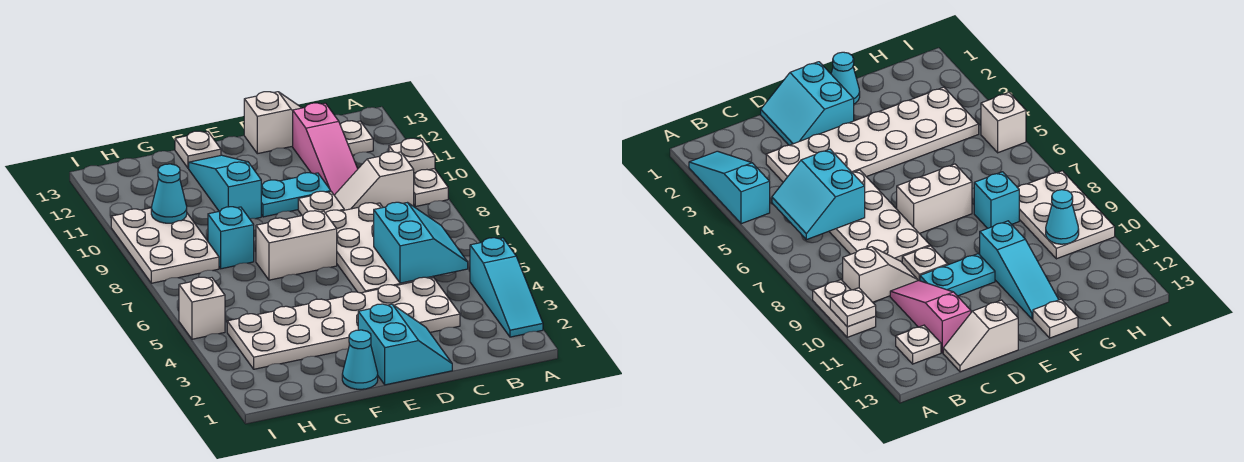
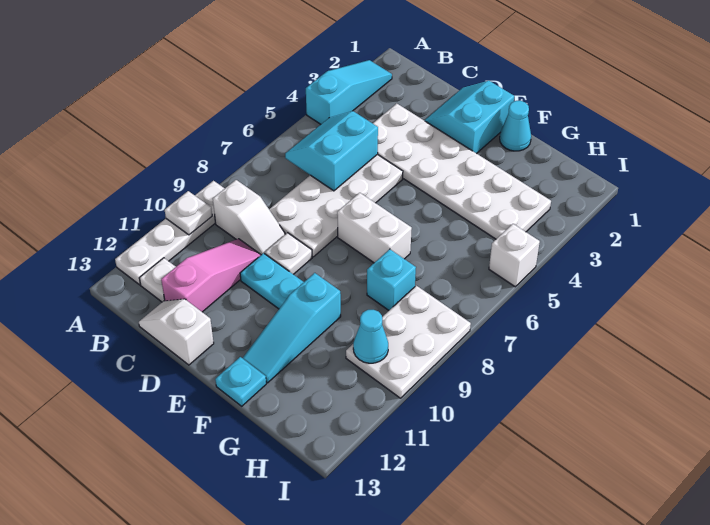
white plate A9:A10 level 1 -> white plate A9:A12 level 1
white plate F13 level 1 -> cyan plate F13 level 1

